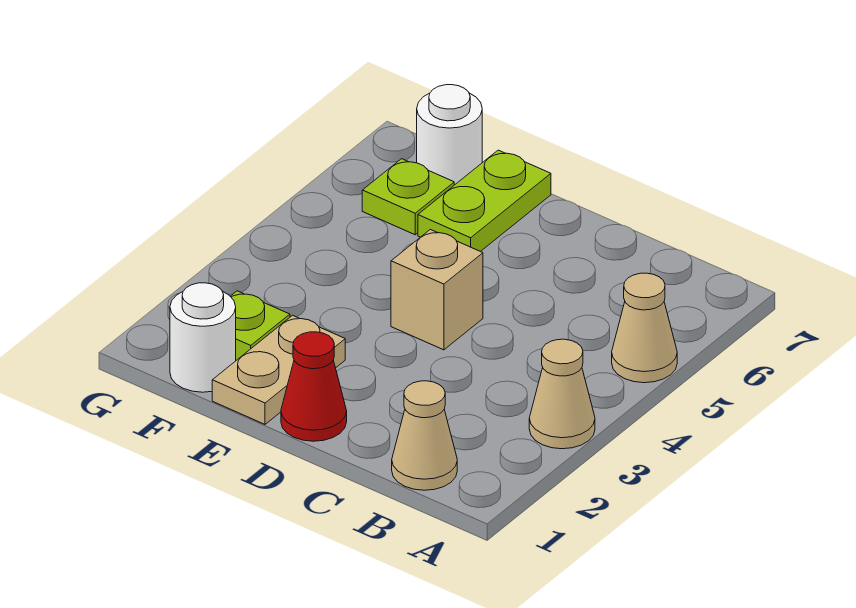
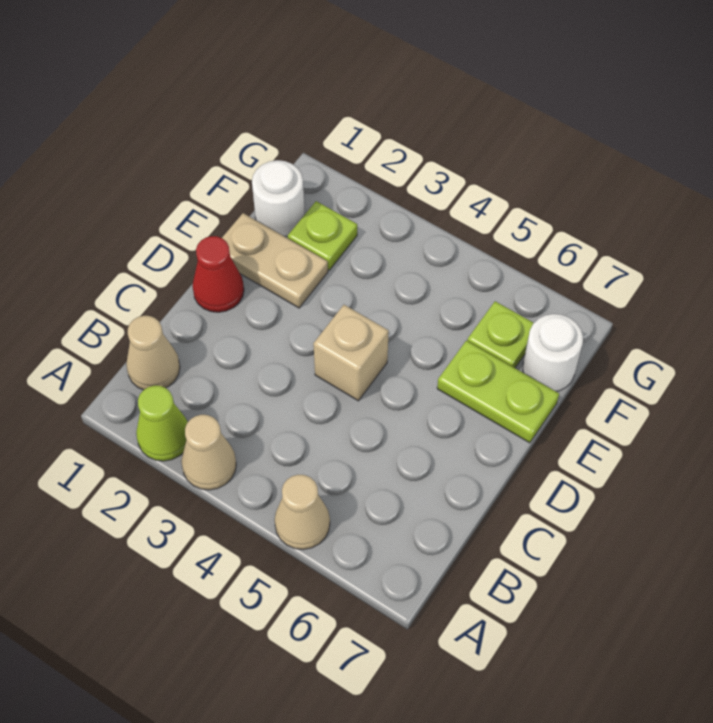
none -> lime cone A2 level 1

